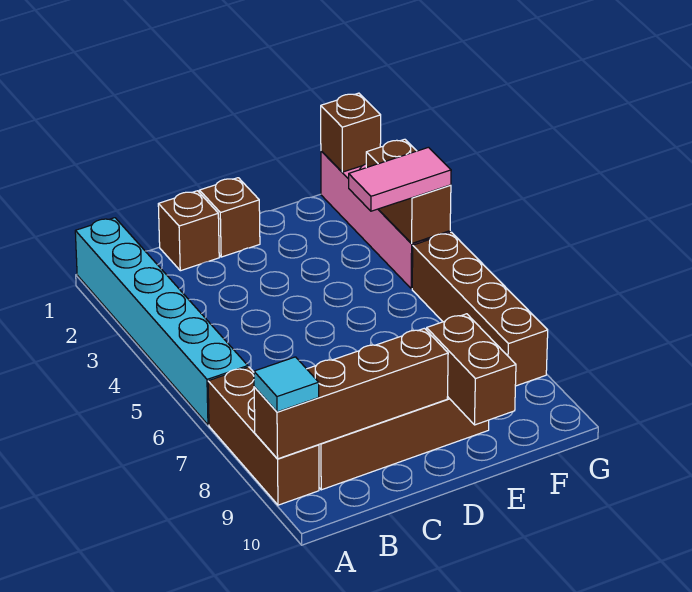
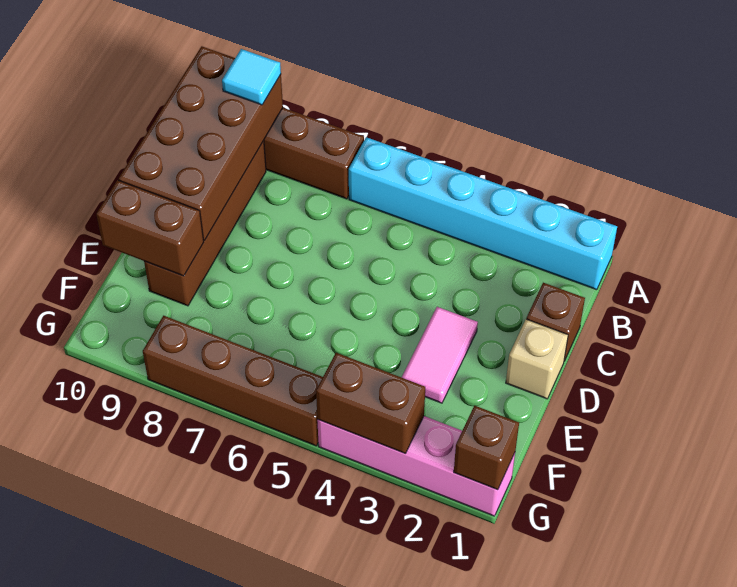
brown brick A9:D9 level 2 -> brown brick A9:D10 level 2
brown brick D1 level 1 -> tan brick D1 level 1
pink tile F4:G4 level 3 -> pink tile D3:E3 level 1

